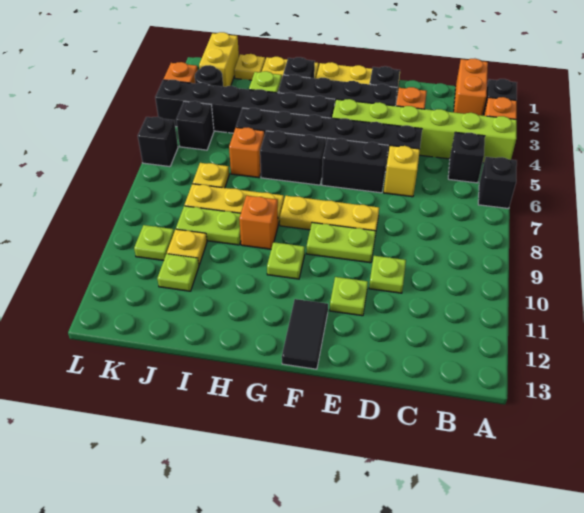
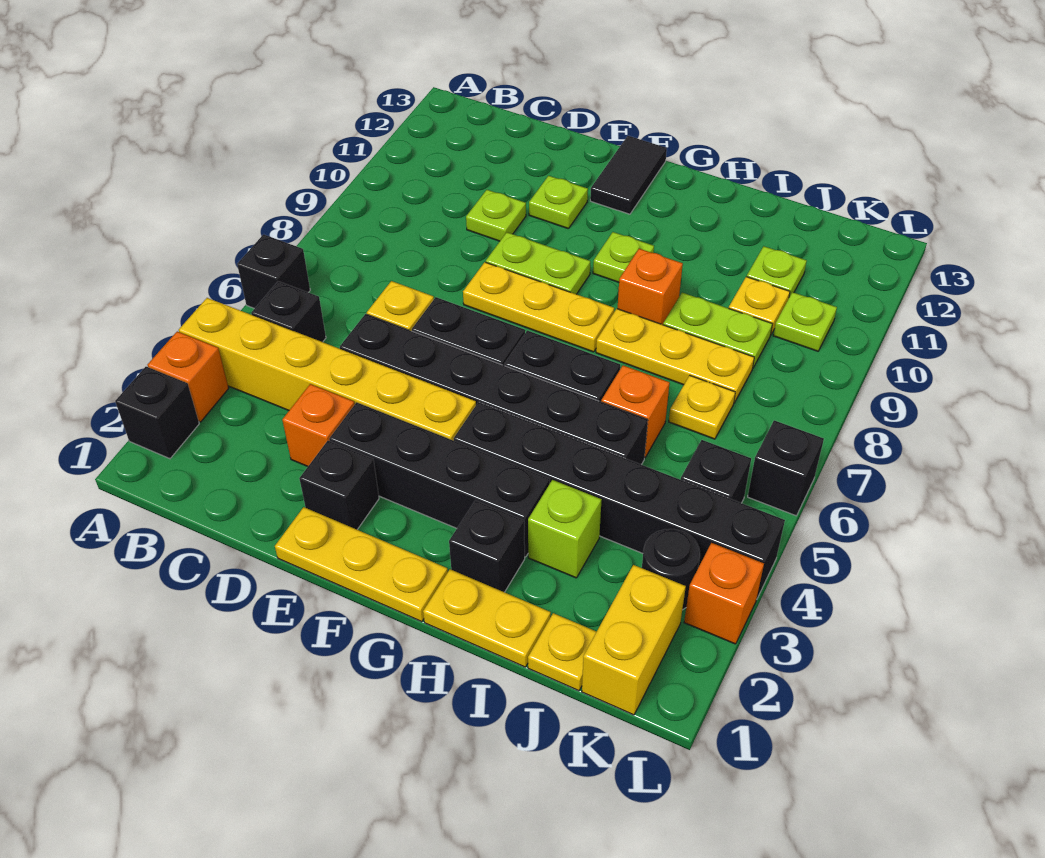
lime brick A4:F4 level 1 -> yellow brick A4:F4 level 1
orange brick B1:B2 level 1 -> none

